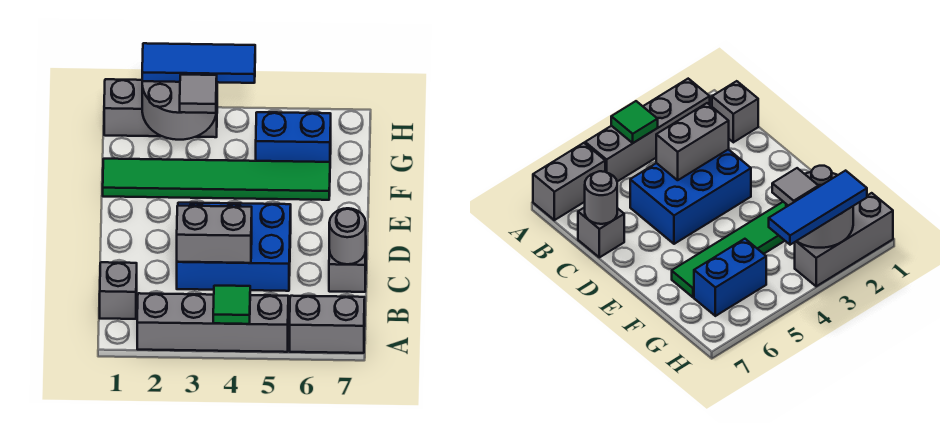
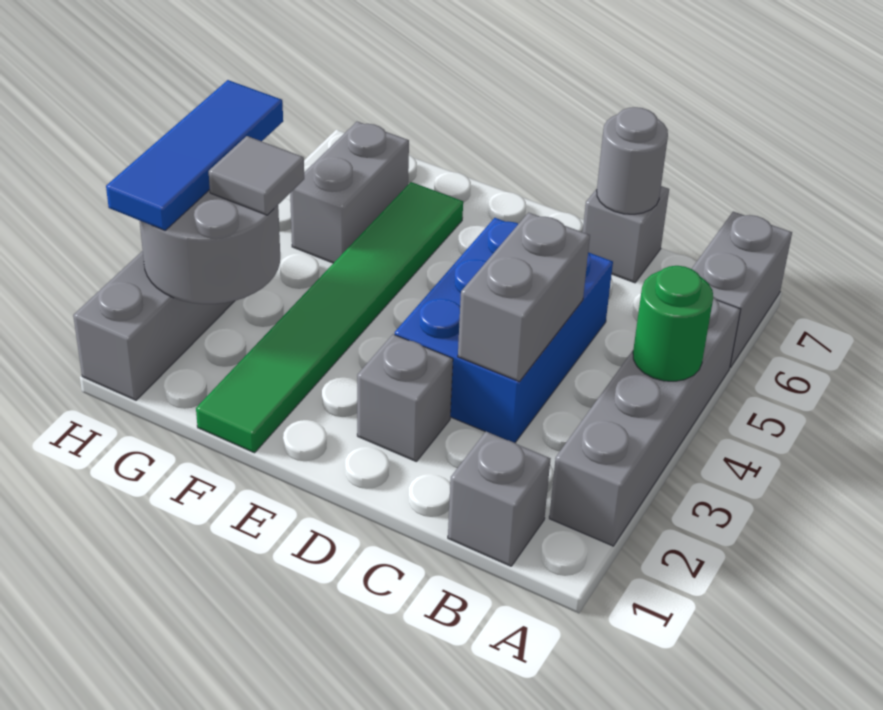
green tile A4 level 2 -> green round brick A4 level 2
none -> grey brick D2 level 1
blue brick G5:G6 level 1 -> grey brick G5:G6 level 1

